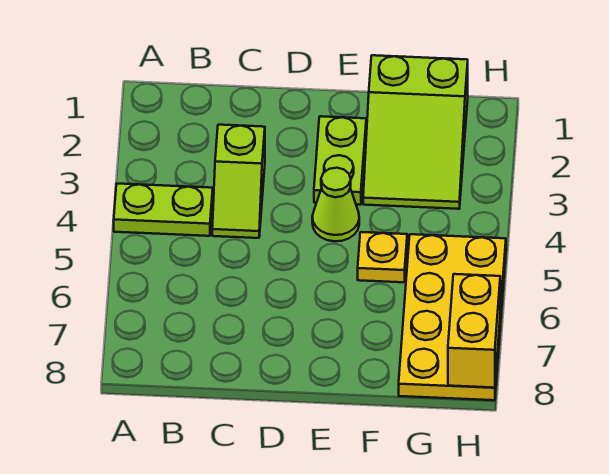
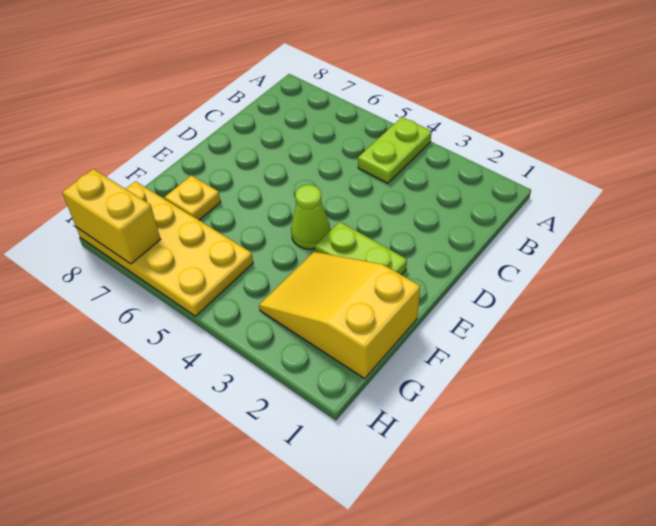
lime slope C3:C4 level 1 top 3 -> none
lime slope F1:G3 level 1 top 1 -> yellow slope F1:G3 level 1 top 1
yellow plate F5 level 1 -> yellow plate F7 level 1

